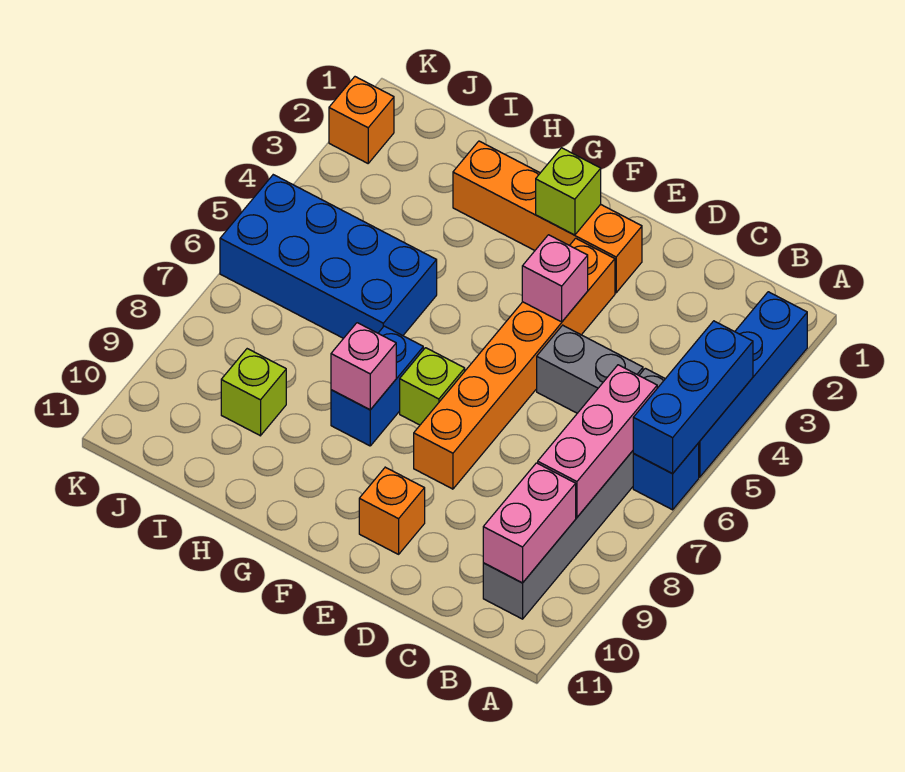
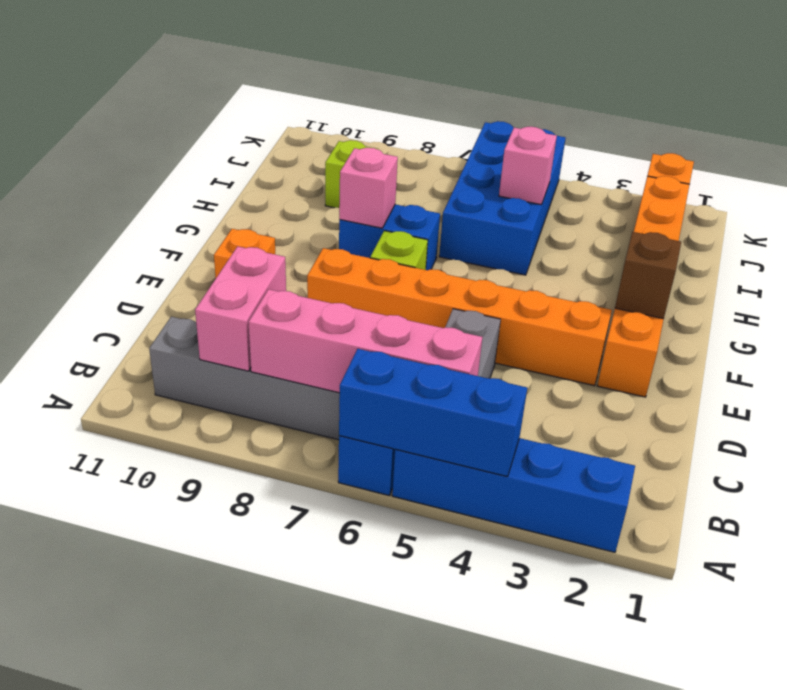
pink brick B6:B8 level 2 -> pink brick B5:B8 level 2
pink brick B9:B10 level 2 -> pink brick B9:C9 level 2
orange brick E2:H2 level 1 -> orange brick E2:J2 level 1
pink brick E4 level 2 -> pink brick I5 level 2
lime brick F2 level 2 -> brown brick F2 level 2

